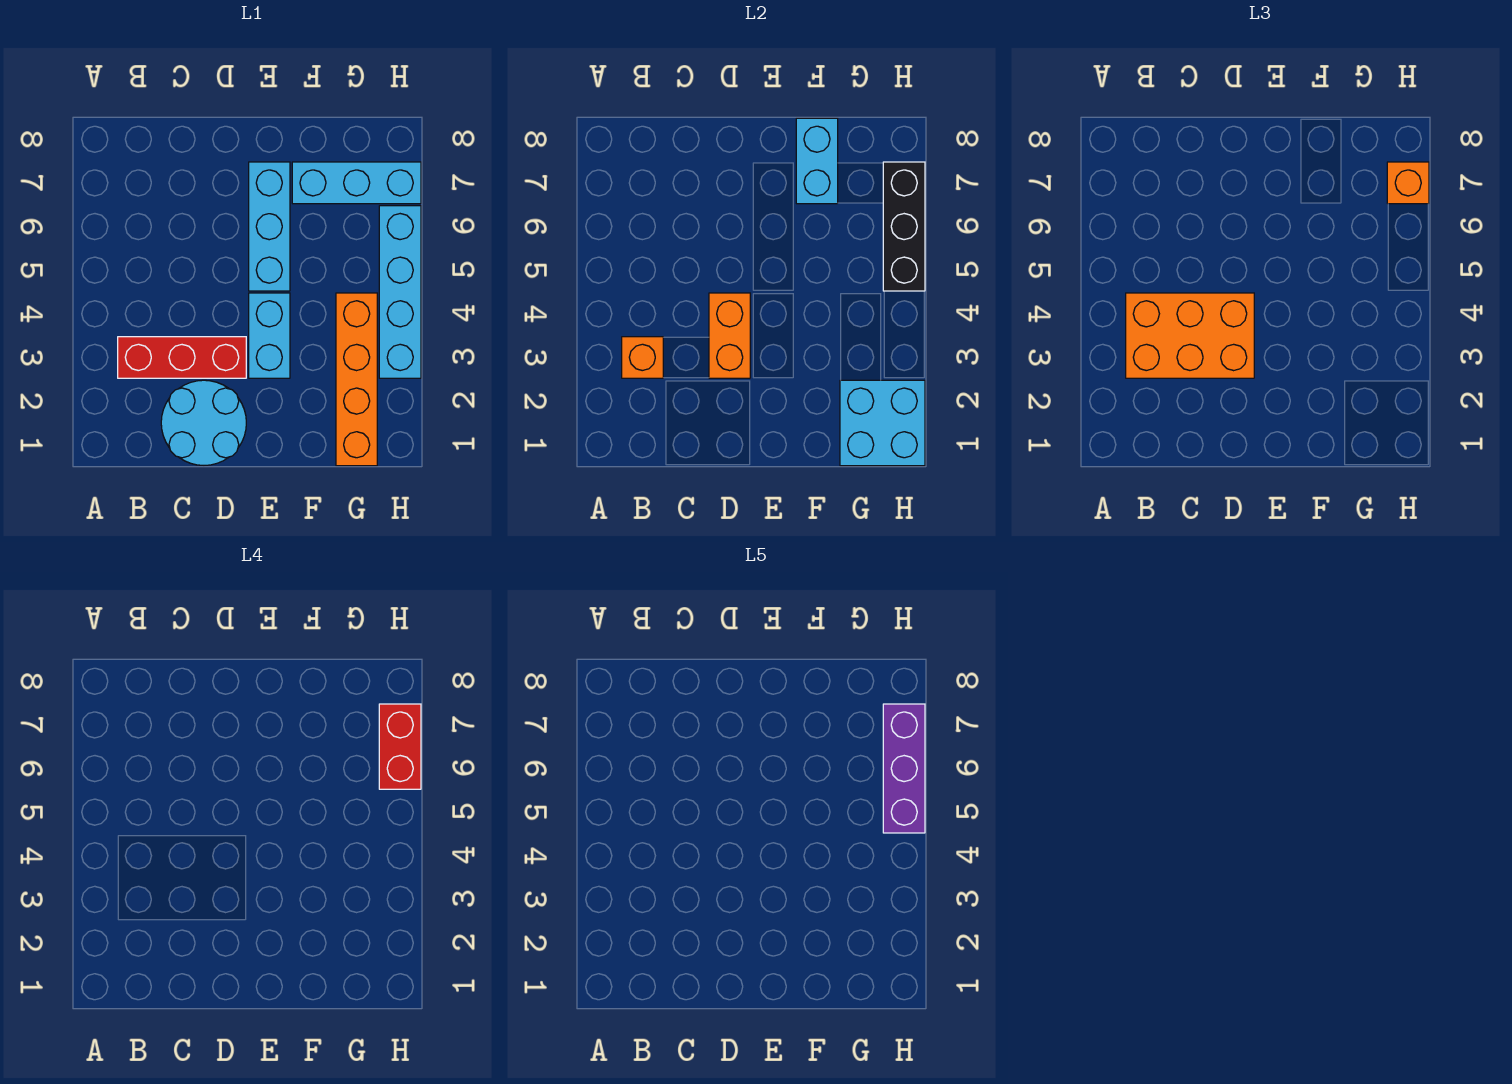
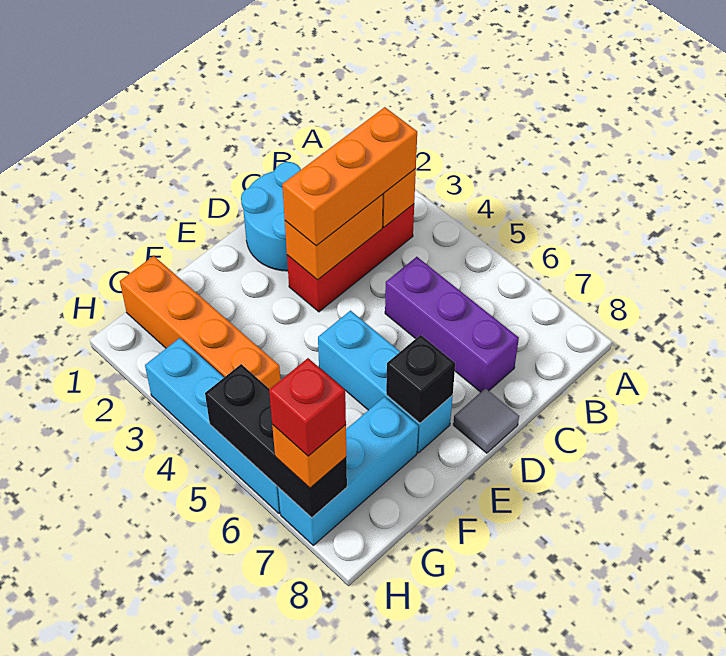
orange brick B3:D4 level 3 -> orange brick B3:D3 level 3
orange brick D3:D4 level 2 -> orange brick C3:D3 level 2
none -> grey tile D8 level 1
cyan brick E3:E4 level 1 -> none
none -> black brick E7 level 2
cyan brick F7:F8 level 2 -> none
cyan brick G1:H2 level 2 -> none
purple brick H5:H7 level 5 -> purple brick C5:C7 level 1
red brick H6:H7 level 4 -> red brick H7 level 4

